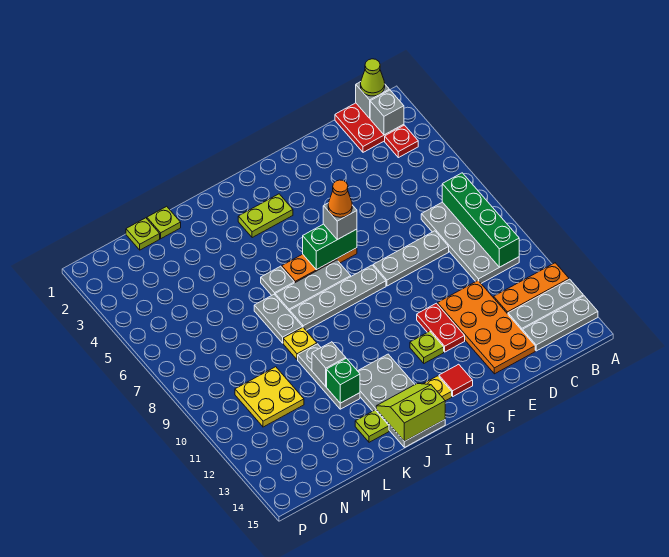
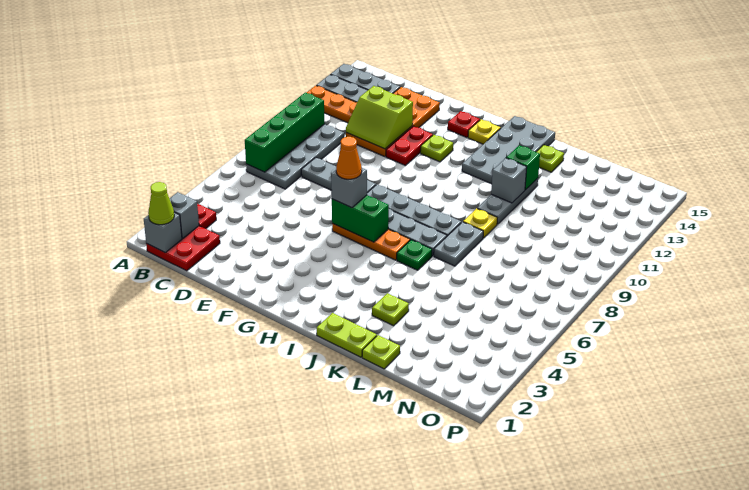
red tile G14 level 1 -> red plate G14 level 1
lime plate H3:I3 level 1 -> lime plate J1:K1 level 1
lime slope I14:J15 level 2 top 15 -> lime slope D11:E12 level 2 top 12
grey plate J6 level 1 -> green plate J6 level 1
lime plate M1 level 1 -> lime plate K3 level 1
yellow plate M10:N11 level 1 -> none

